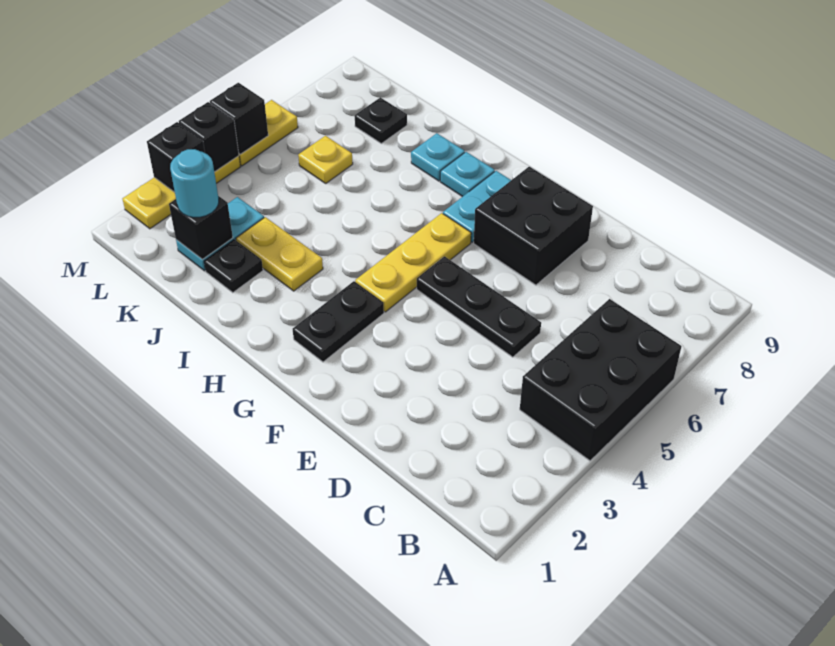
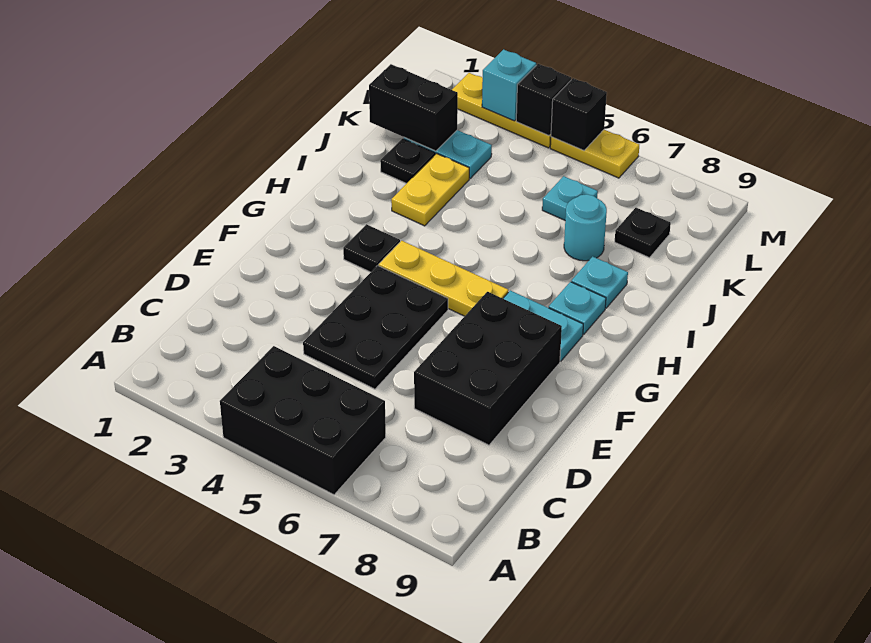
black plate D5:F5 level 1 -> black plate D4:F5 level 1
black brick E7:F8 level 1 -> black brick D7:F8 level 1
black plate G2:G3 level 1 -> black plate G3 level 1
black brick K2 level 2 -> black brick K1:K2 level 2
cyan round brick K2 level 3 -> cyan round brick J7 level 1
yellow plate K6 level 1 -> cyan plate K6 level 1
black brick M3 level 2 -> cyan brick M3 level 2

